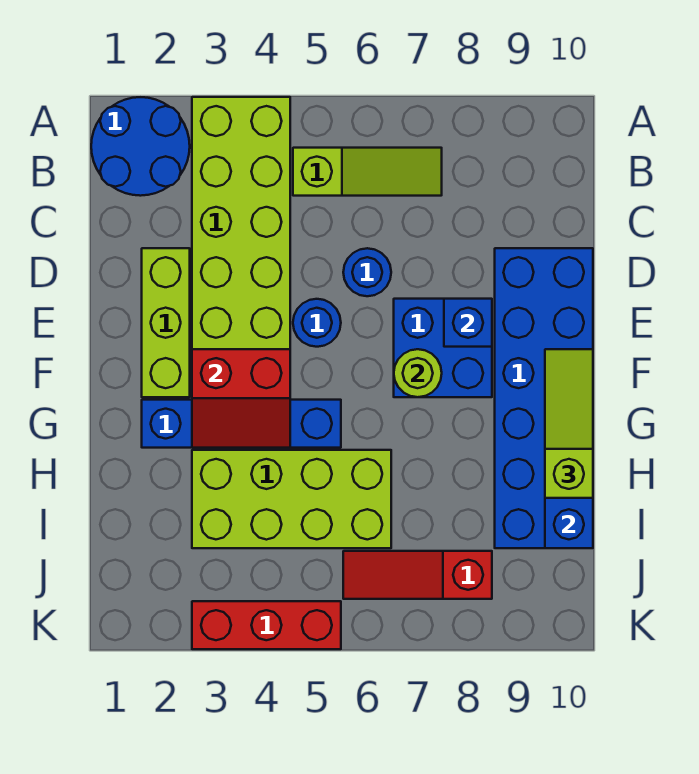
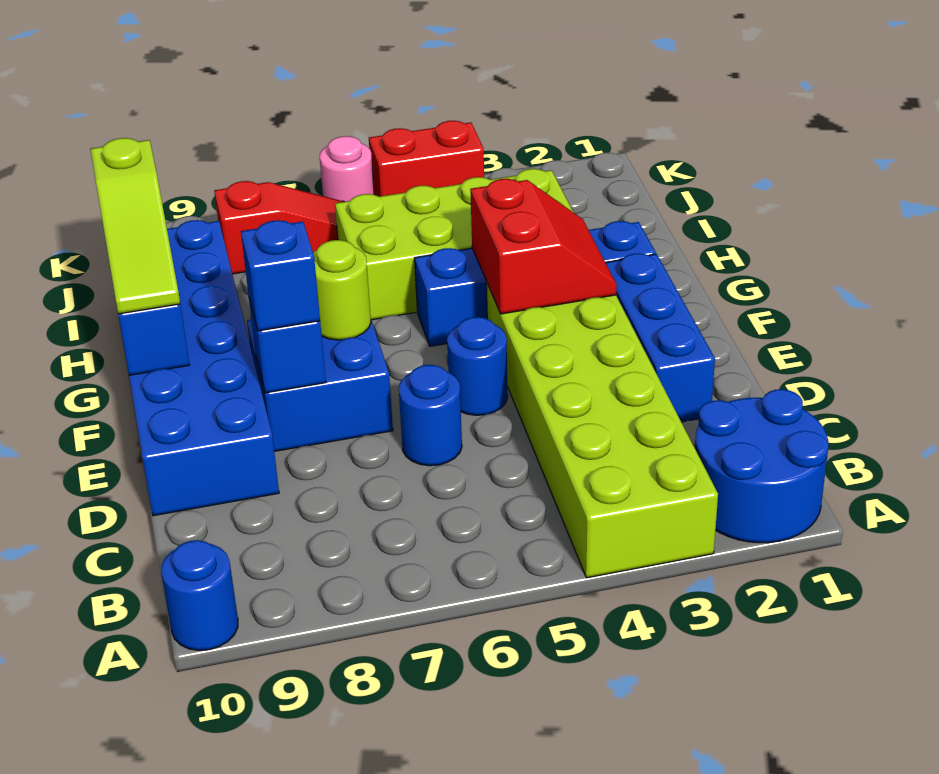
none -> blue round brick A10 level 1
lime slope B5:B7 level 1 top 5 -> none
lime brick D2:F2 level 1 -> blue brick D2:F2 level 1
none -> blue brick E8 level 3
red slope F3:G4 level 2 top F -> red slope F3:G4 level 2 top 4
red brick K3:K5 level 1 -> red brick K4:K5 level 1
none -> pink round brick K6 level 1

